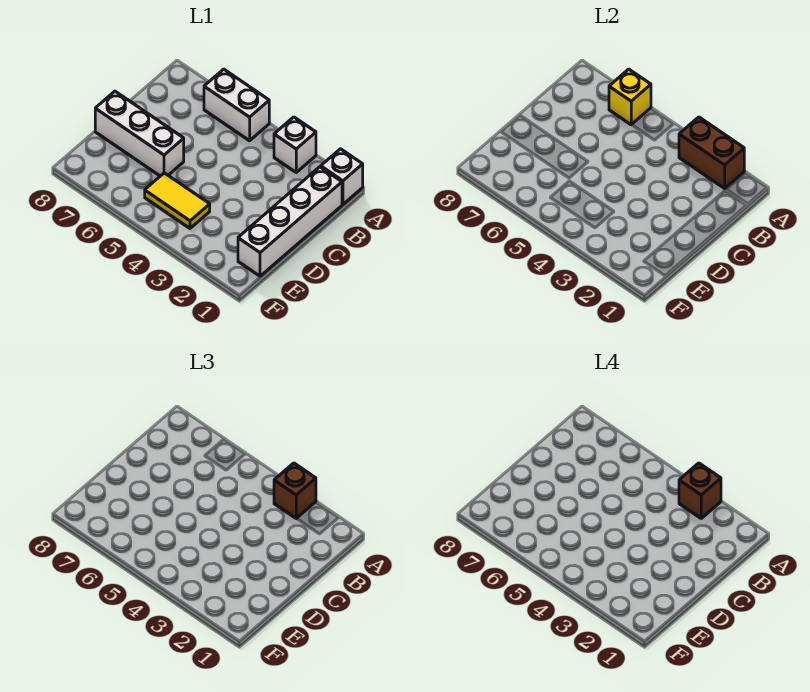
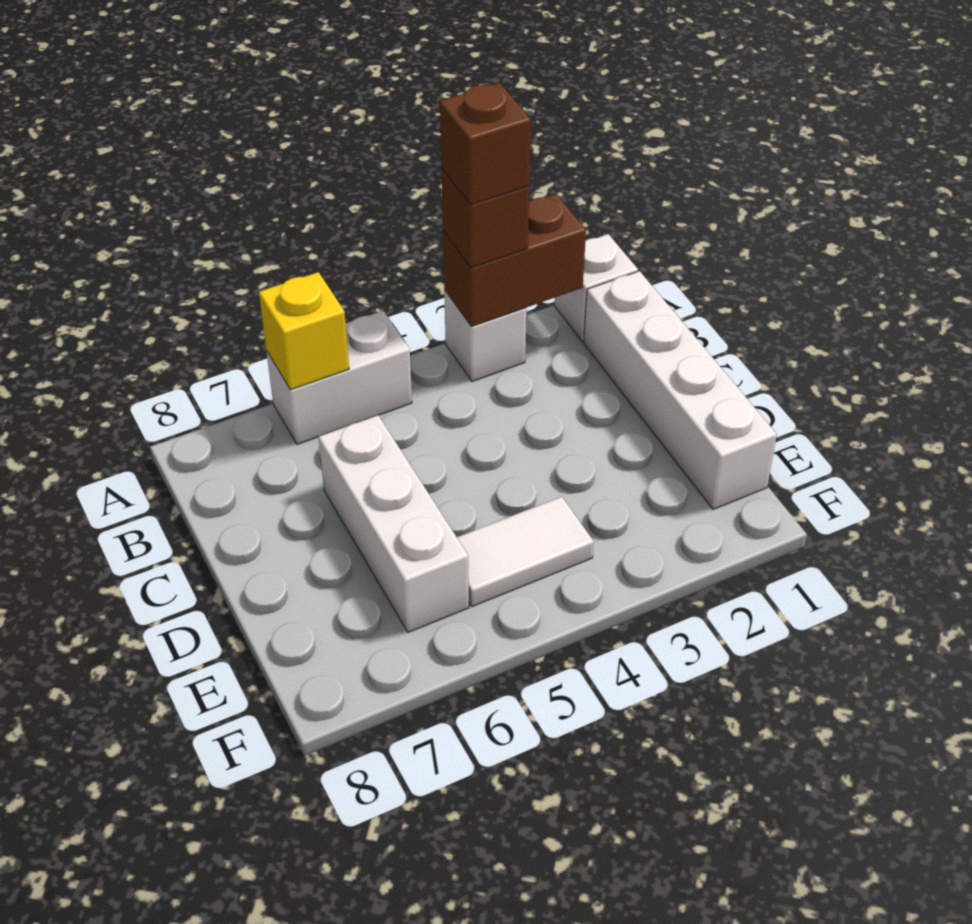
white brick D6:D8 level 1 -> white brick C6:E6 level 1
yellow tile E4:E5 level 1 -> white tile E4:E5 level 1

